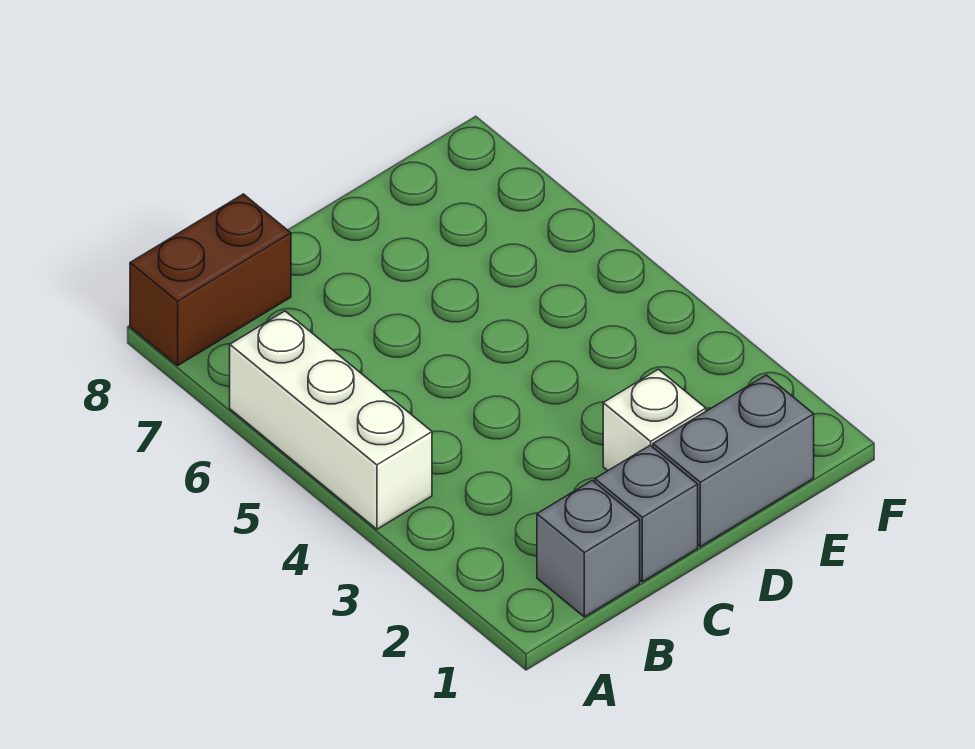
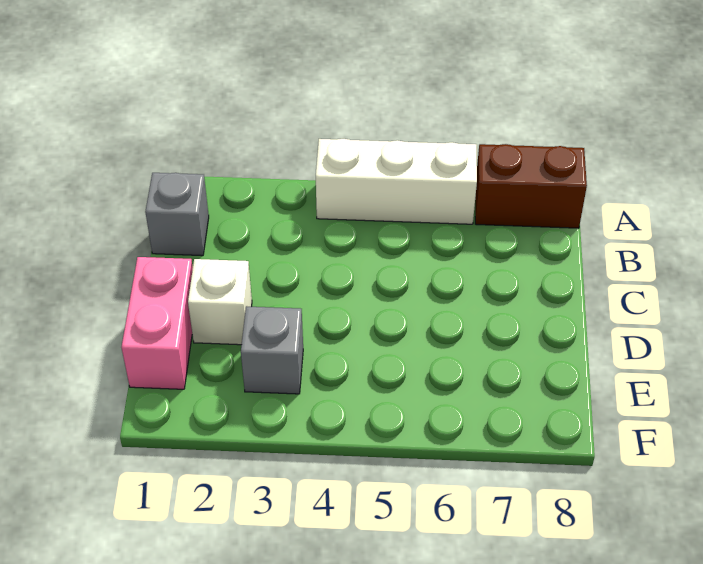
brown brick A8:B8 level 1 -> brown brick A7:A8 level 1
grey brick C1 level 1 -> grey brick E3 level 1
grey brick D1:E1 level 1 -> pink brick D1:E1 level 1

